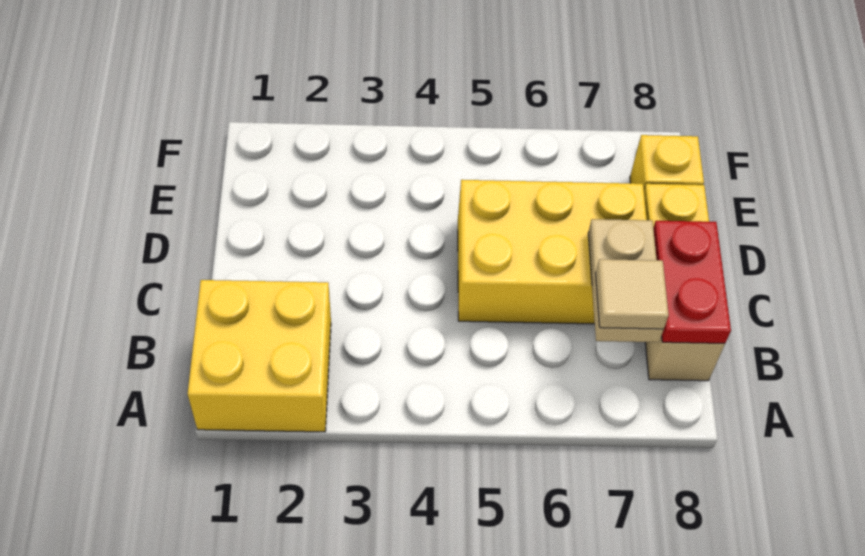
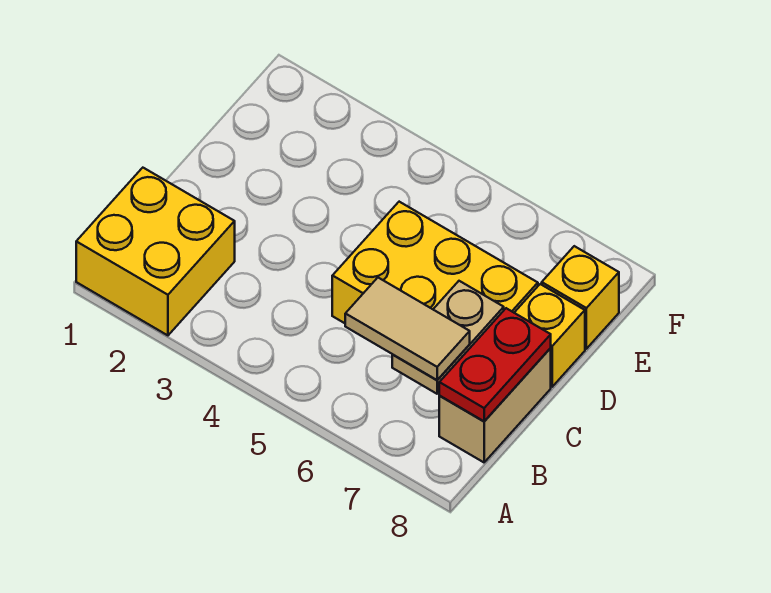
tan tile B7 level 3 -> tan tile B6:B7 level 3

